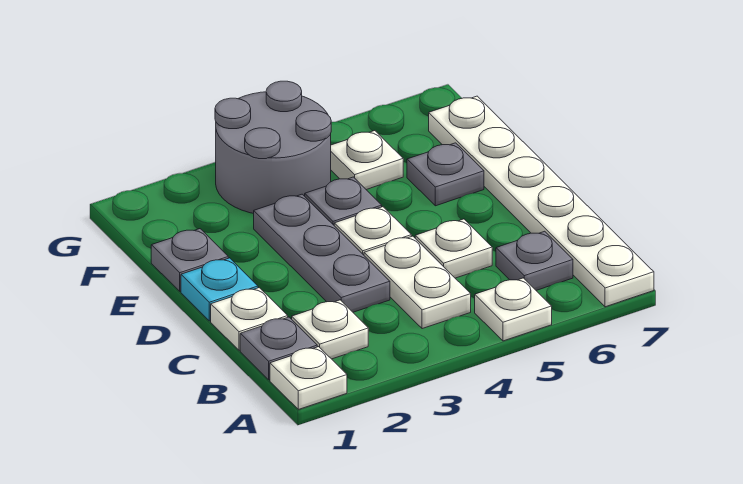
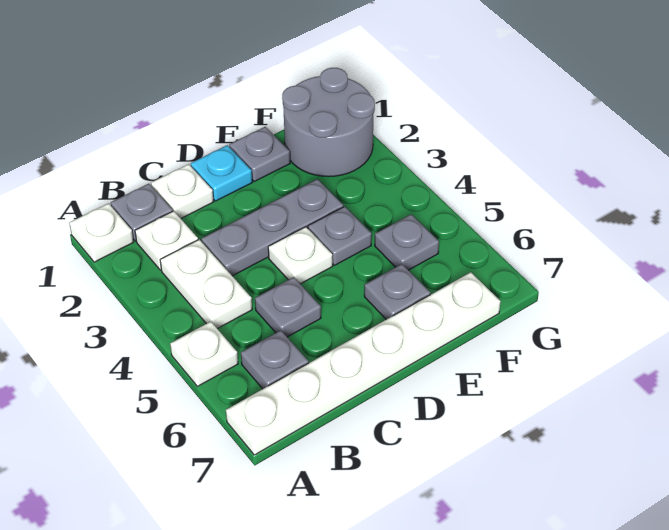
white plate B4:C4 level 1 -> white plate B3:B4 level 1
white plate C5 level 1 -> grey plate C5 level 1
grey round brick F3:G4 level 1 -> grey round brick F1:G2 level 1
white plate F5 level 1 -> grey plate F5 level 1

